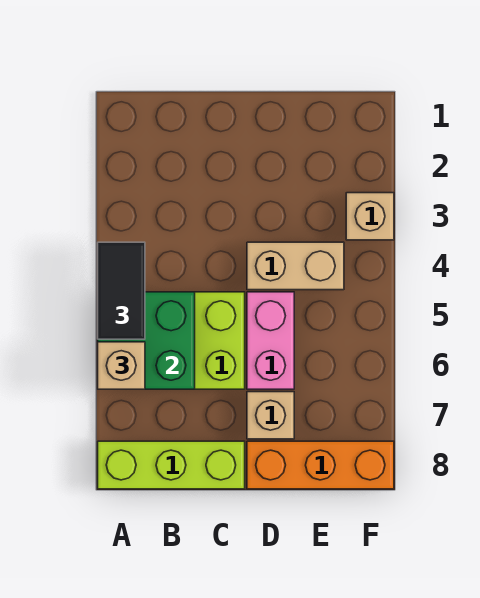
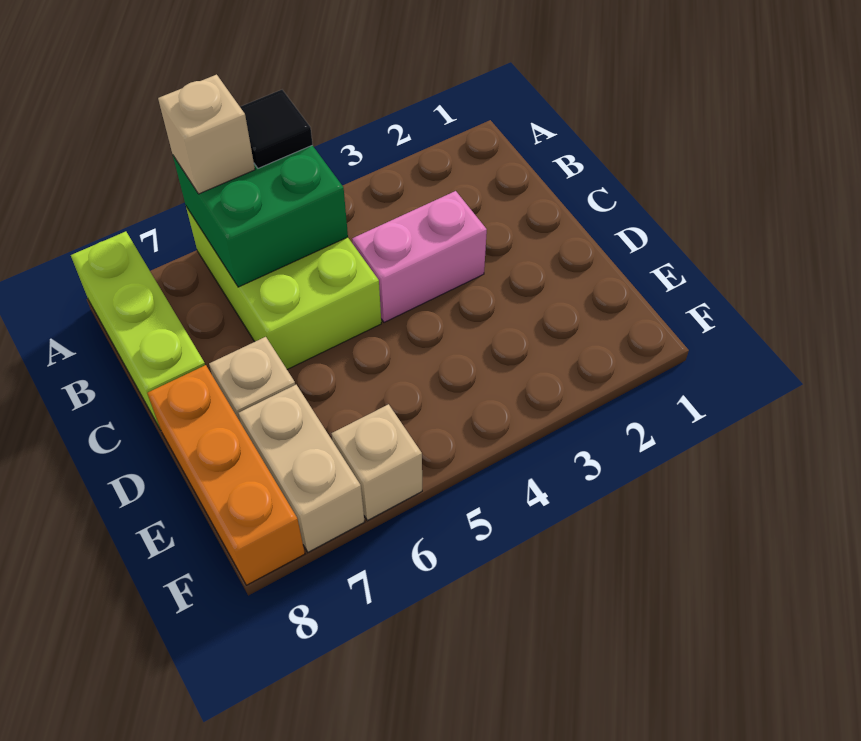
black tile A4:A5 level 3 -> black tile A5 level 3
tan brick D4:E4 level 1 -> tan brick E7:F7 level 1
pink brick D5:D6 level 1 -> pink brick C3:C4 level 1
tan brick F3 level 1 -> tan brick F6 level 1

